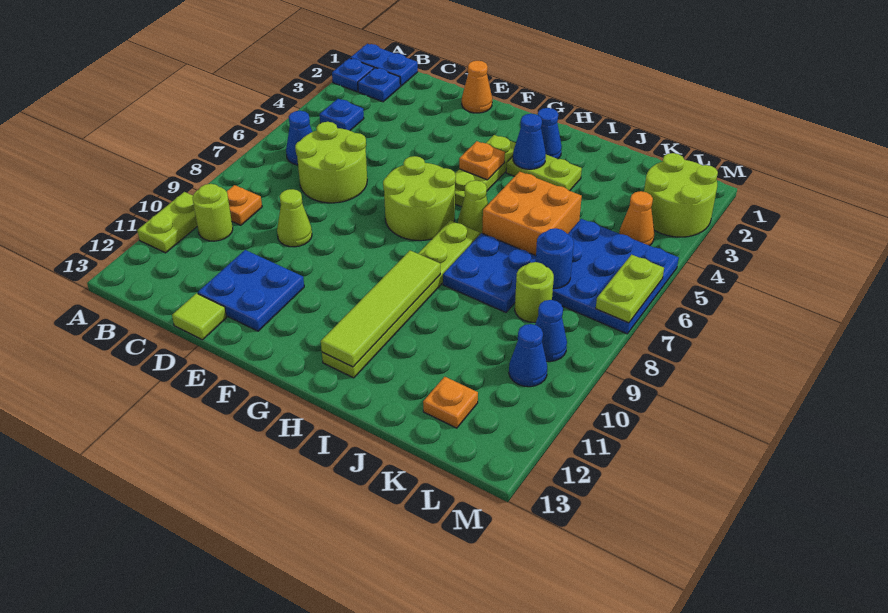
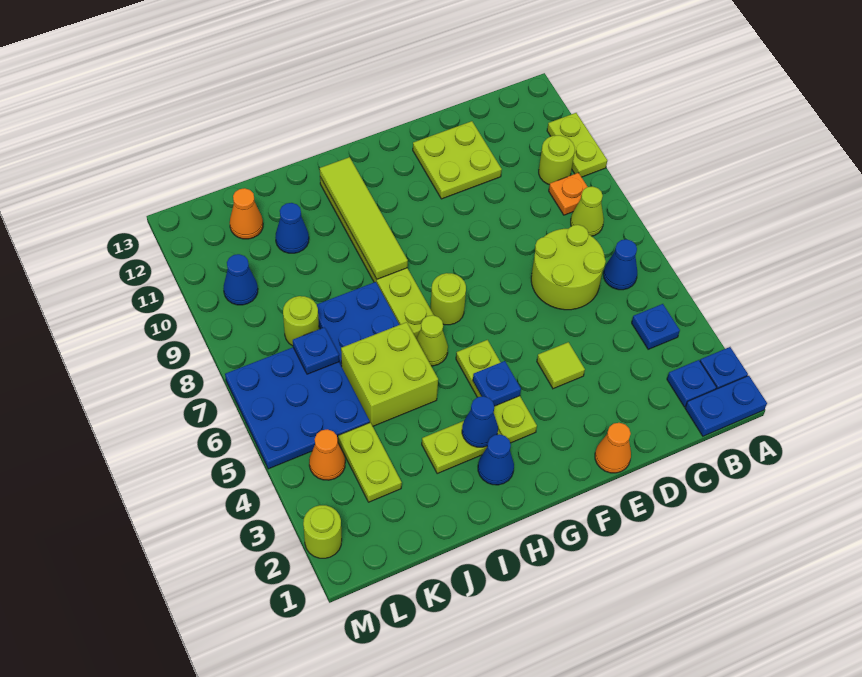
lime cone D9 level 1 -> lime cone B8 level 1
blue plate D11:E12 level 1 -> lime plate D11:E12 level 1
lime tile D13 level 1 -> lime tile E4 level 1
lime round brick F6:G7 level 1 -> lime round brick G7 level 1
orange plate G4 level 2 -> blue plate G4 level 2
orange brick I5:J6 level 1 -> lime brick I5:J6 level 1
blue round brick K7 level 2 -> blue plate K7 level 2
orange plate K12 level 1 -> orange cone K12 level 1
lime round brick L2:M3 level 1 -> lime round brick M2 level 1
blue cone L9 level 1 -> blue cone J11 level 1
lime plate M6:M7 level 2 -> lime plate K3:K4 level 1

